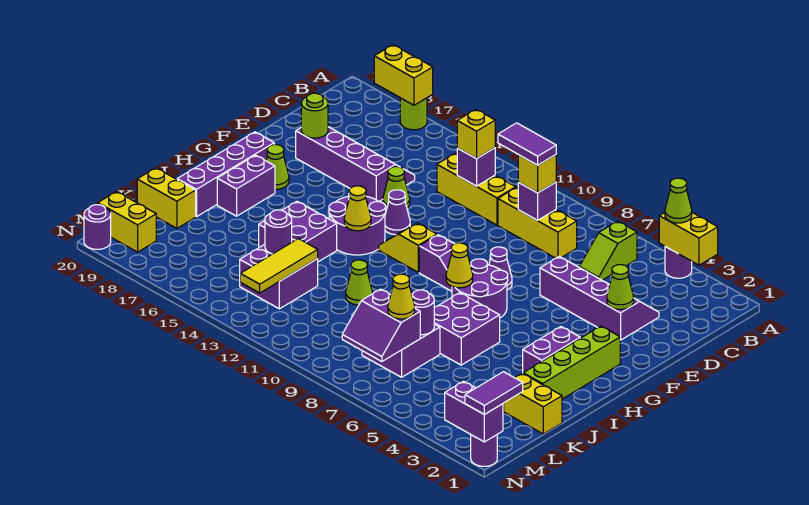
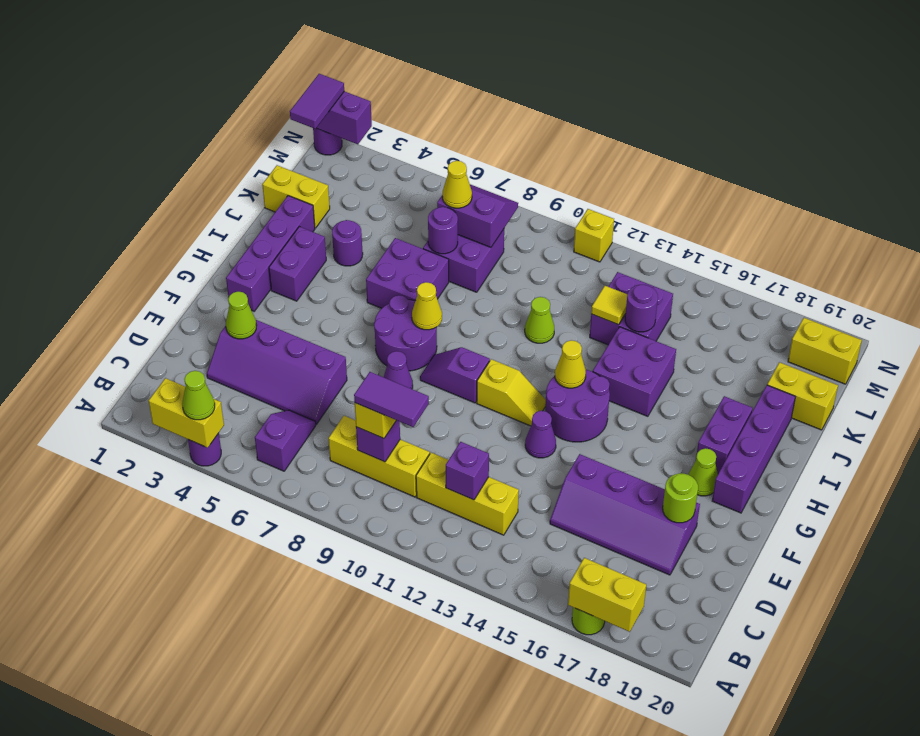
lime slope B6:C6 level 1 top B -> purple slope B6:C6 level 1 top B
yellow brick C12 level 3 -> yellow brick N11 level 1
lime cone E14 level 1 -> none
lime brick G2:J2 level 1 -> purple brick G2:J2 level 1
yellow tile K13:M13 level 2 -> yellow tile K13 level 2
purple round brick N20 level 1 -> purple round brick J4 level 1

